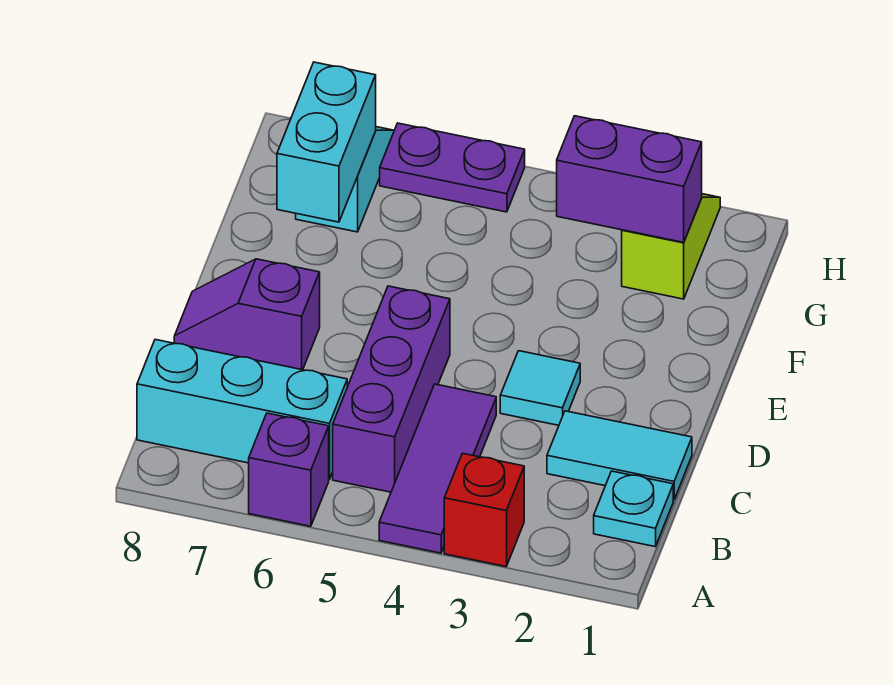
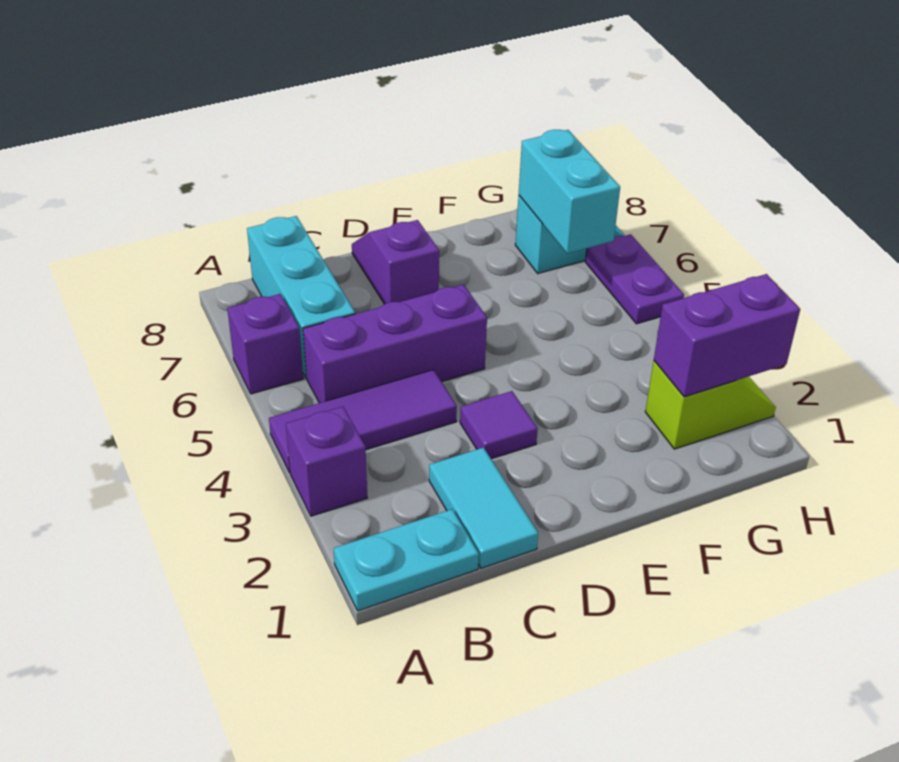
red brick A3 level 1 -> purple brick A3 level 1
cyan plate B1 level 1 -> cyan plate A1:B1 level 1
cyan tile D3 level 1 -> purple tile D3 level 1
cyan brick F7:G7 level 2 -> cyan brick G6:G7 level 2
purple brick G2:G3 level 2 -> purple brick G2:H2 level 2

